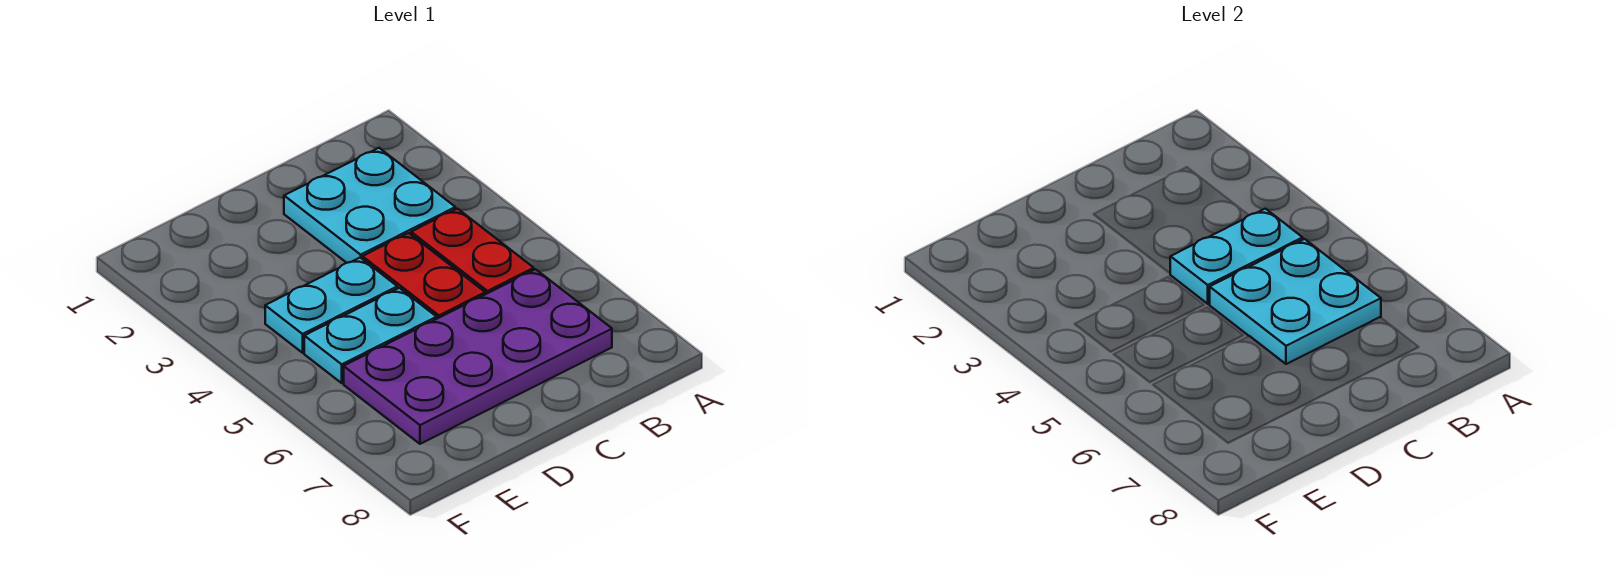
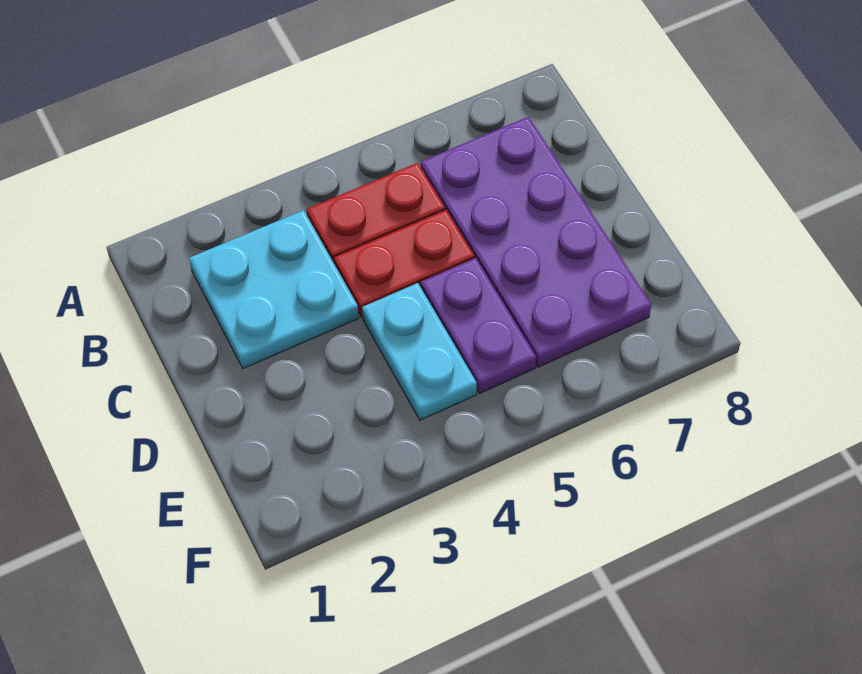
cyan plate B4:C4 level 2 -> none
cyan plate B5:C6 level 2 -> none
cyan plate D5:E5 level 1 -> purple plate D5:E5 level 1

